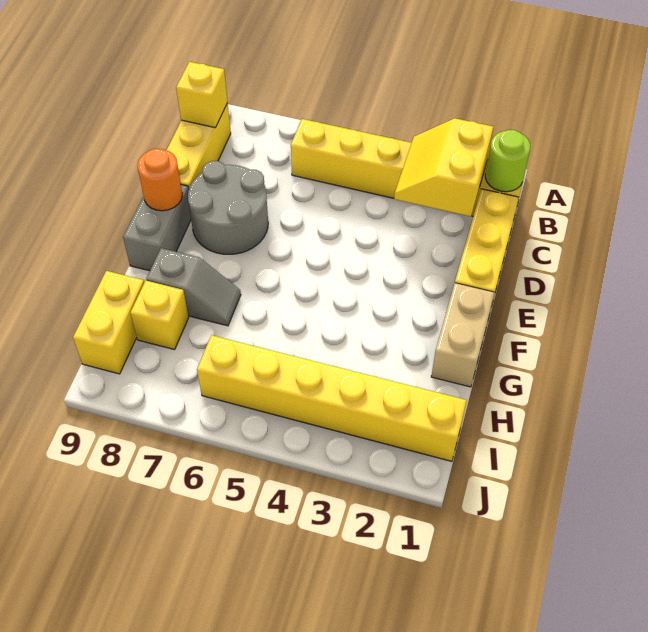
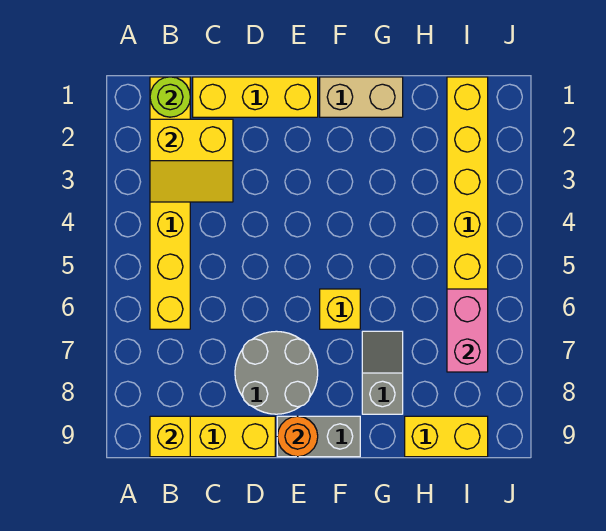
yellow brick H8 level 1 -> yellow brick F6 level 1
none -> pink brick I6:I7 level 2

